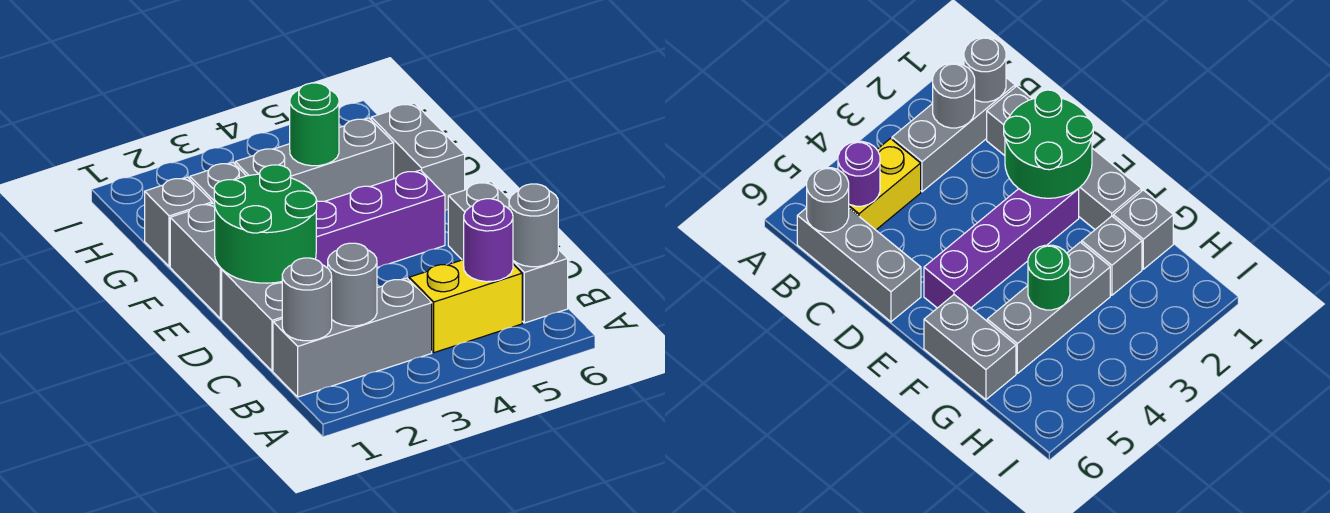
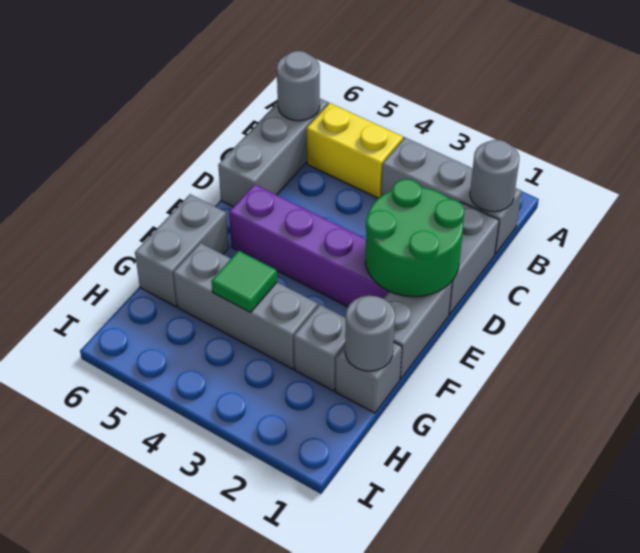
grey round brick B2 level 2 -> grey round brick G1 level 2
purple round brick B5 level 2 -> none
green round brick G4 level 2 -> green tile G4 level 2

